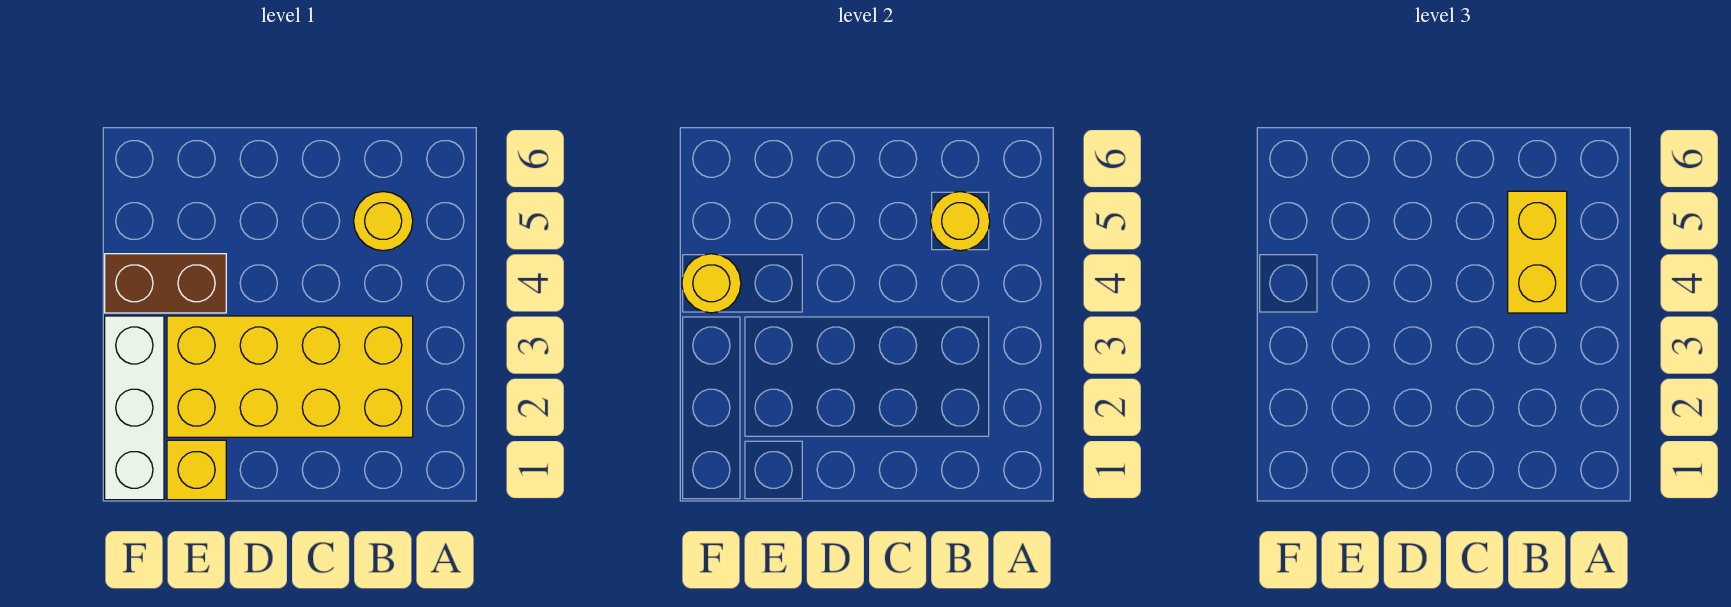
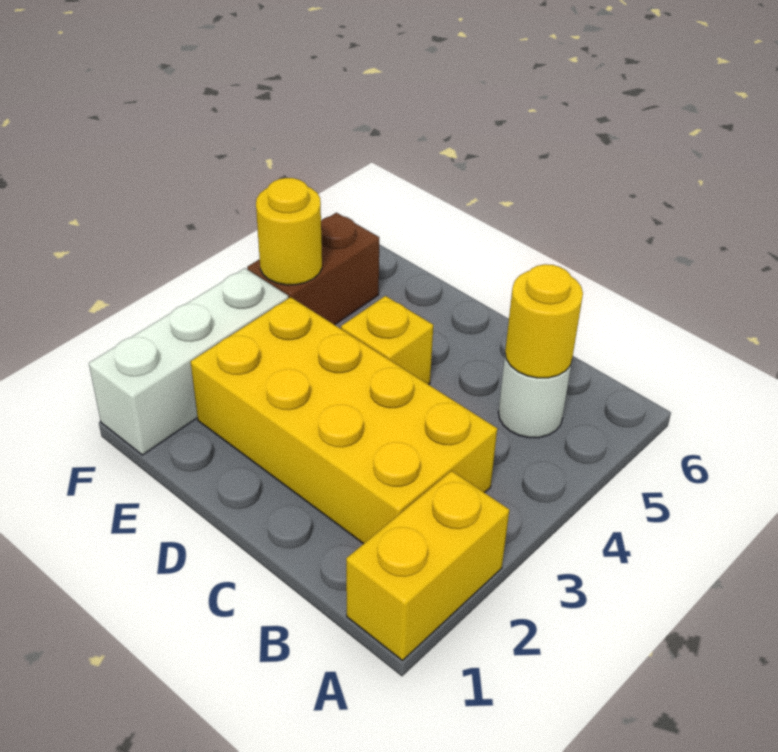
yellow brick B4:B5 level 3 -> yellow brick A1:A2 level 1
yellow round brick B5 level 1 -> white round brick B5 level 1
yellow brick E1 level 1 -> yellow brick D4 level 1
brown brick E4:F4 level 1 -> brown brick F4:F5 level 1

